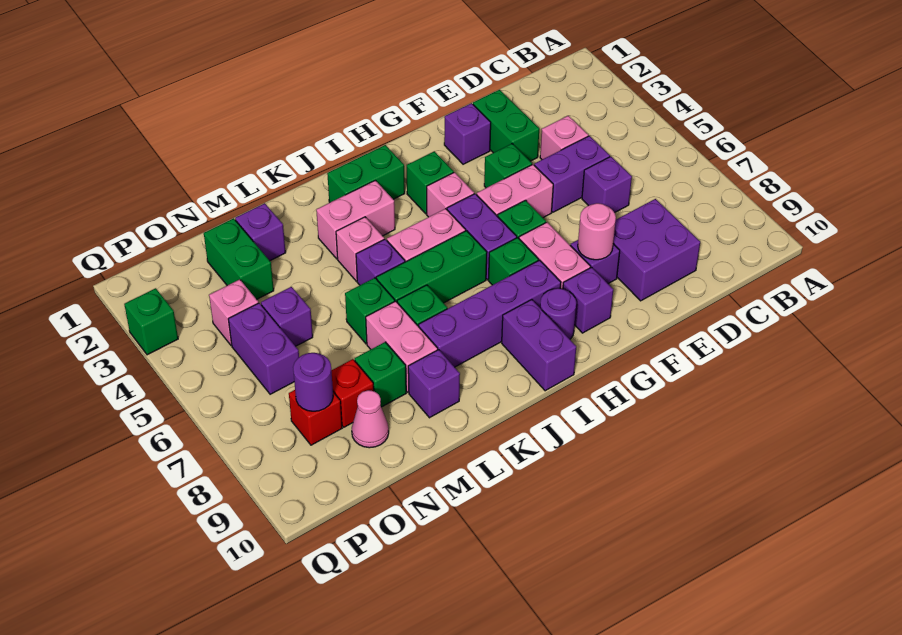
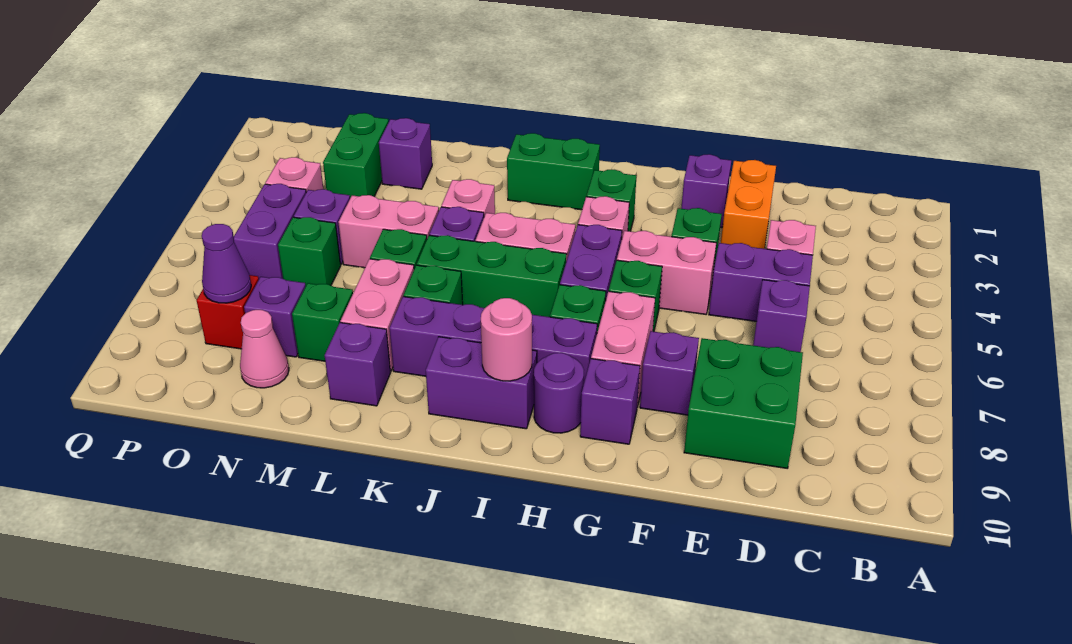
purple brick D8:E9 level 1 -> green brick D8:E9 level 1
green brick E2:E3 level 1 -> orange brick E2:E3 level 1
pink round brick F8 level 2 -> pink round brick I9 level 2
purple brick I9:I10 level 1 -> purple brick I9:J9 level 1
pink brick J3:K3 level 1 -> pink brick L5:M5 level 1
red brick N8 level 1 -> purple brick N8 level 1
purple round brick O8 level 2 -> purple cone O8 level 2
green brick Q3 level 1 -> green brick N6 level 1

